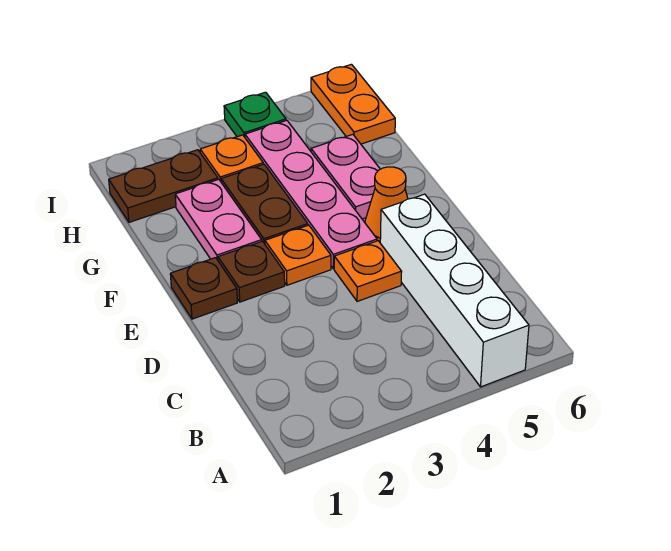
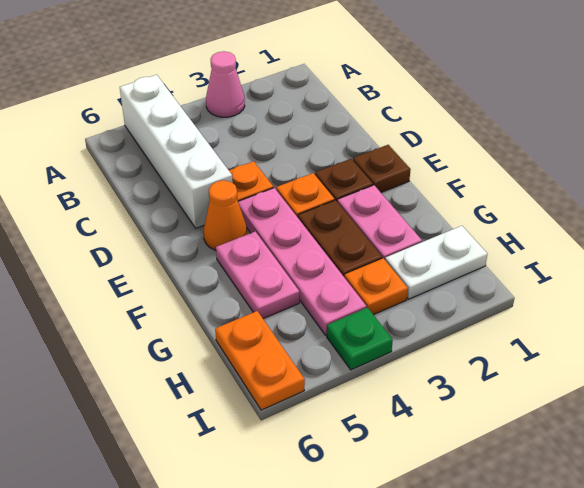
none -> pink cone A3 level 1
brown plate H1:H2 level 1 -> white plate H1:H2 level 1

